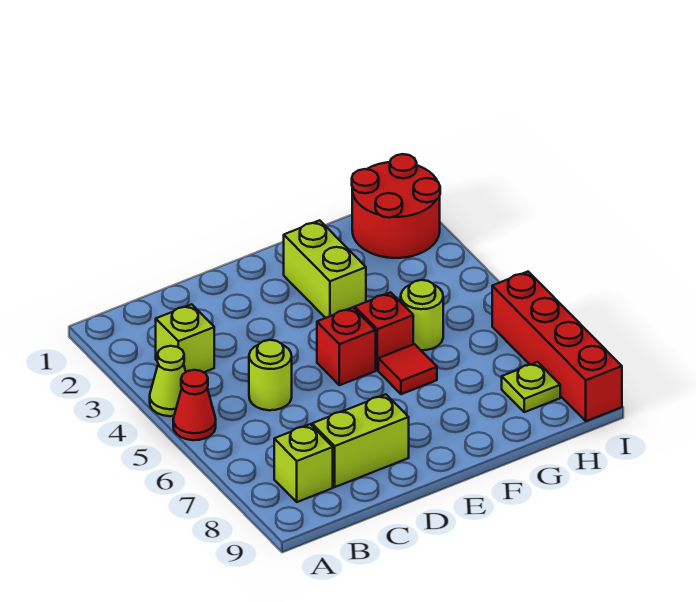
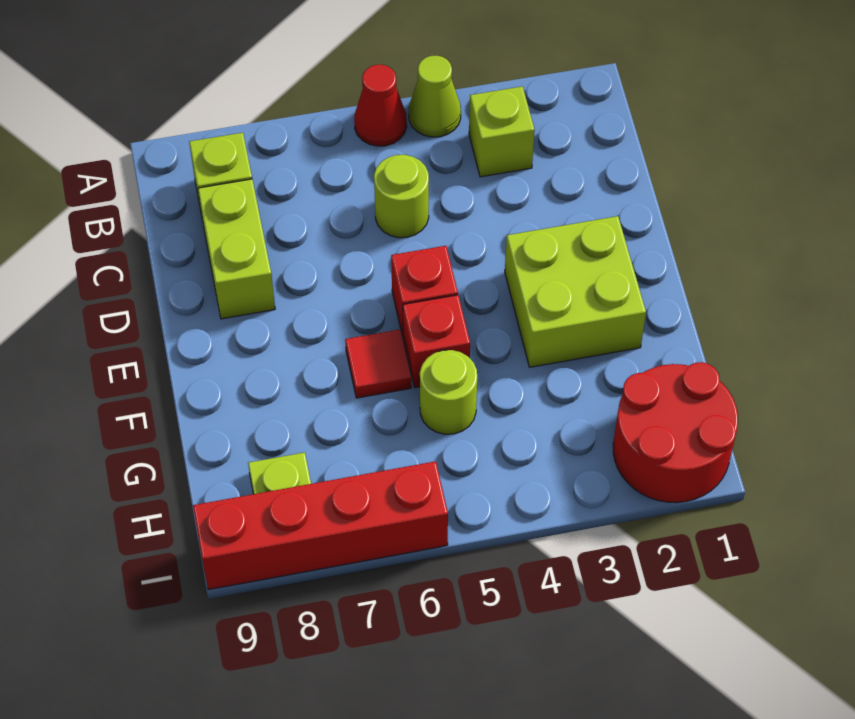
lime brick F2:F3 level 1 -> lime brick E2:F3 level 1

